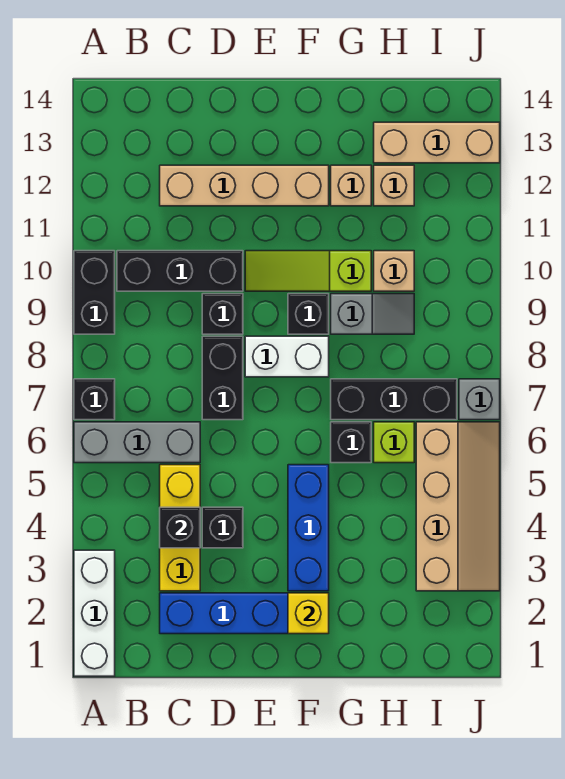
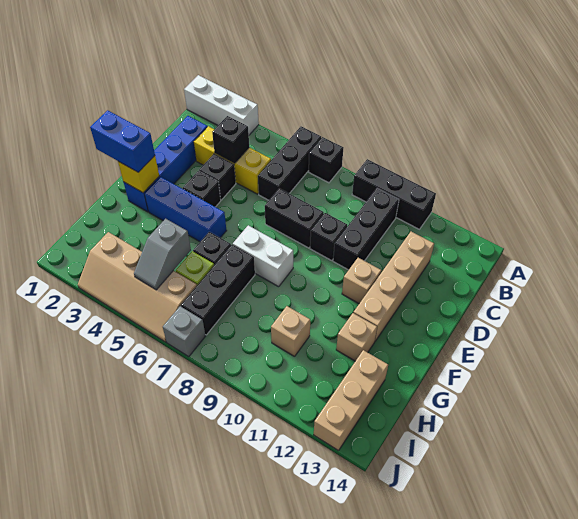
grey brick A6:C6 level 1 -> black brick A6:C6 level 1
black brick A9:A10 level 1 -> black brick A9:A11 level 1
white brick E8:F8 level 1 -> white brick F7:F8 level 1
lime slope E10:G10 level 1 top G -> none
none -> blue brick F1:F2 level 3
black brick F9 level 1 -> black brick E4 level 1
grey slope G9:H9 level 1 top G -> grey slope H5:I5 level 2 top H
tan brick H12 level 1 -> tan brick E11 level 1

